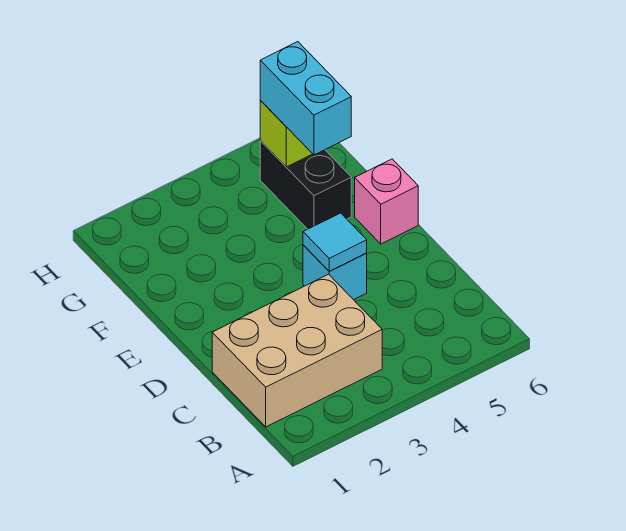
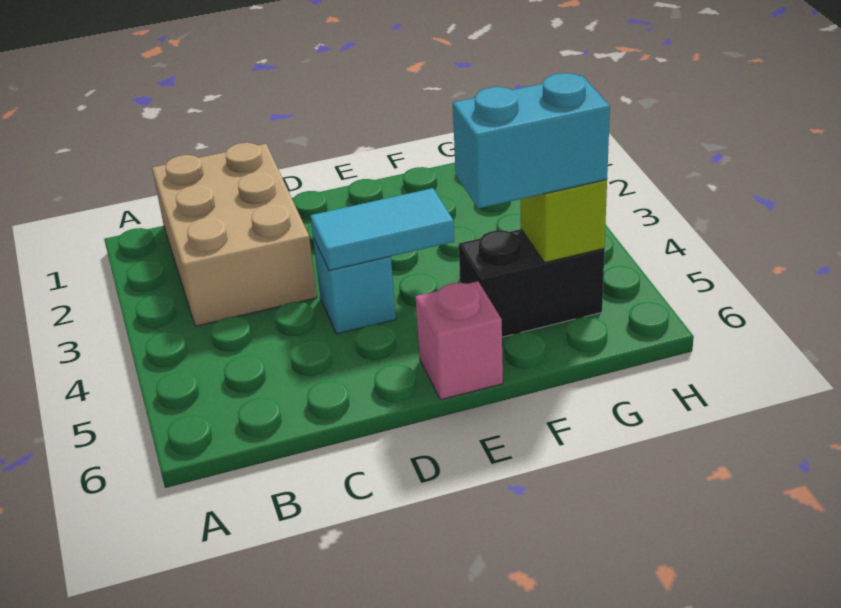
cyan tile D4 level 2 -> cyan tile D4:E4 level 2

